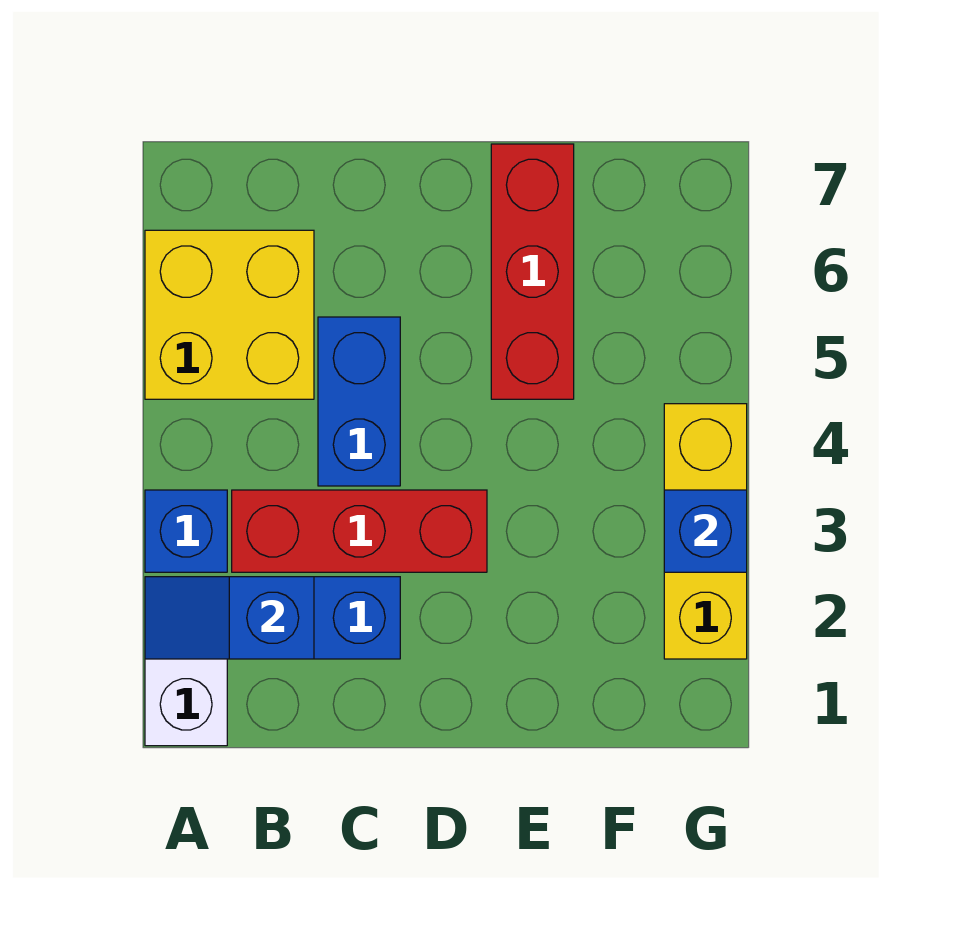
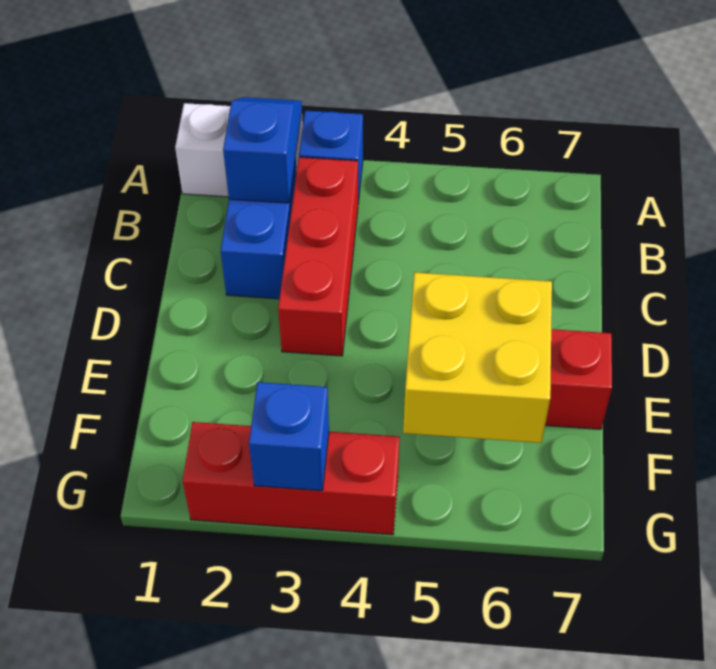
yellow brick A5:B6 level 1 -> yellow brick E5:F6 level 2
blue brick C4:C5 level 1 -> none
yellow brick G2:G4 level 1 -> red brick G2:G4 level 1

